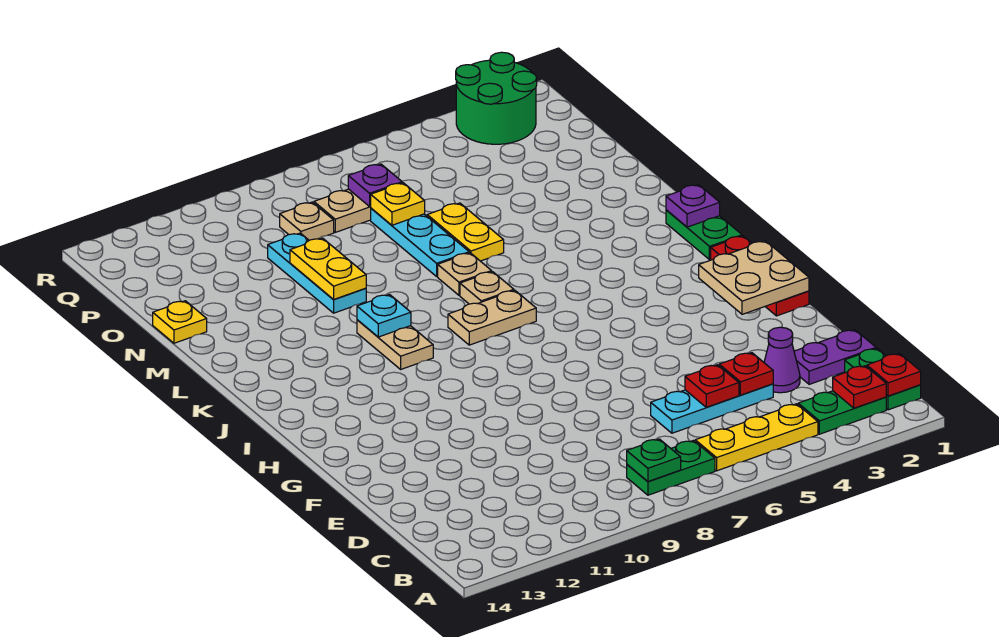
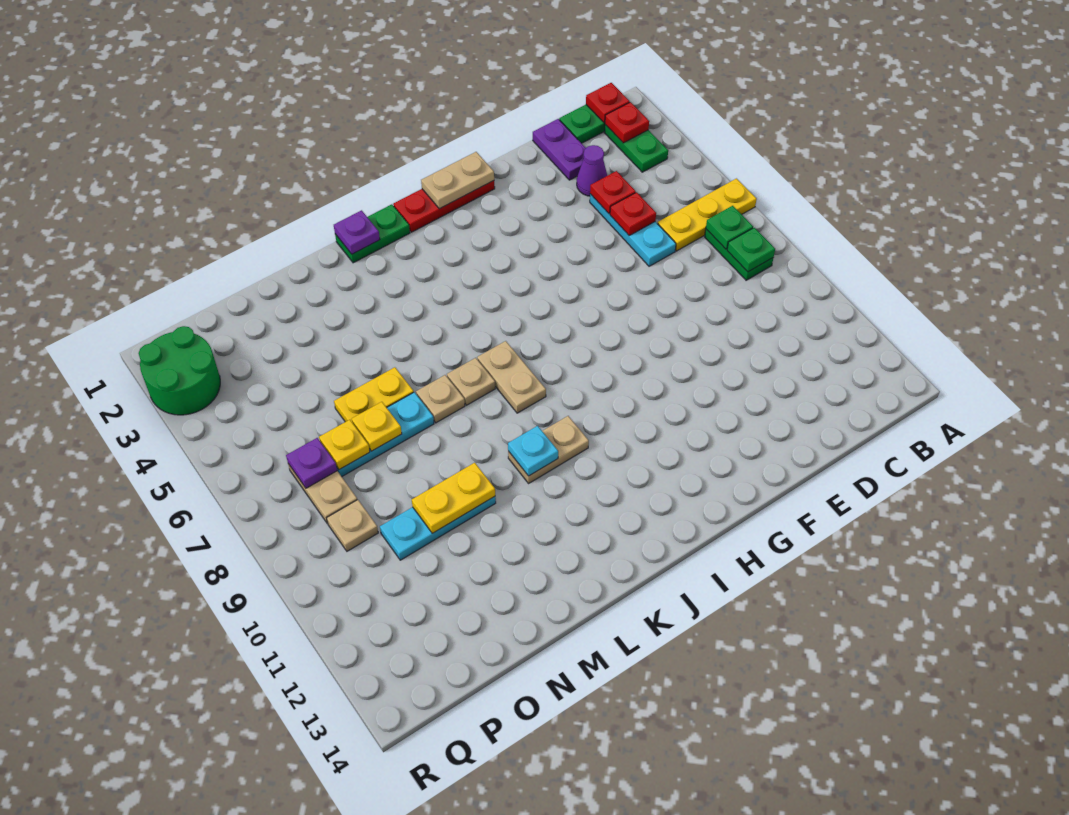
yellow plate B4:B6 level 1 -> yellow plate A6:C6 level 1
none -> green plate B7 level 2
tan plate G1:H2 level 2 -> tan plate G1:H1 level 2
yellow plate N14 level 1 -> yellow plate N7 level 2

